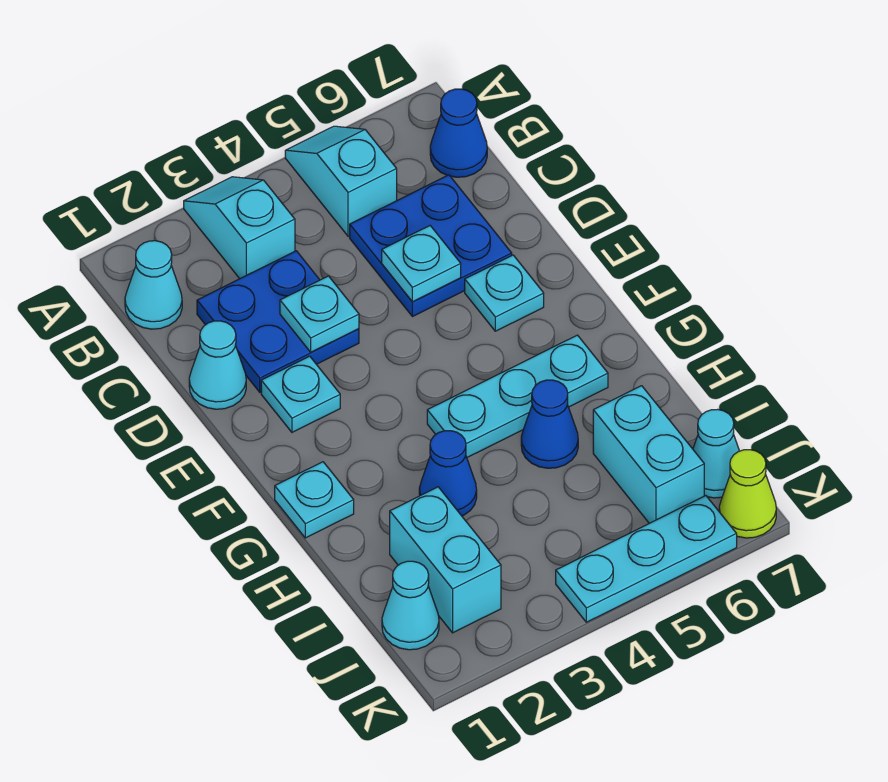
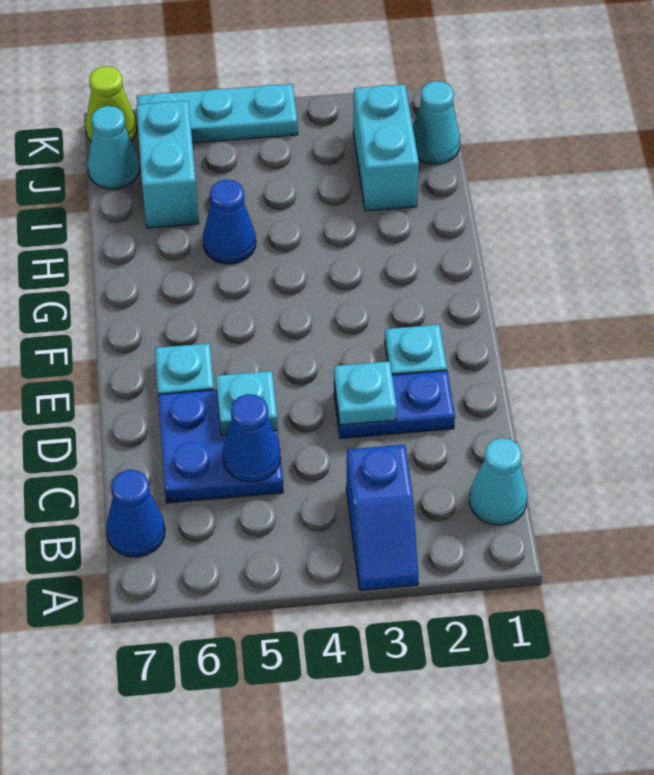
cyan slope A3:B3 level 1 top B -> blue slope A3:B3 level 1 top B
cyan slope A5:B5 level 1 top B -> none
blue plate C2:D3 level 1 -> blue plate D2:D3 level 1
cyan cone D1 level 1 -> none
cyan plate G1 level 1 -> none
cyan plate G4:G6 level 1 -> none
blue cone H3 level 1 -> blue cone C5 level 2

